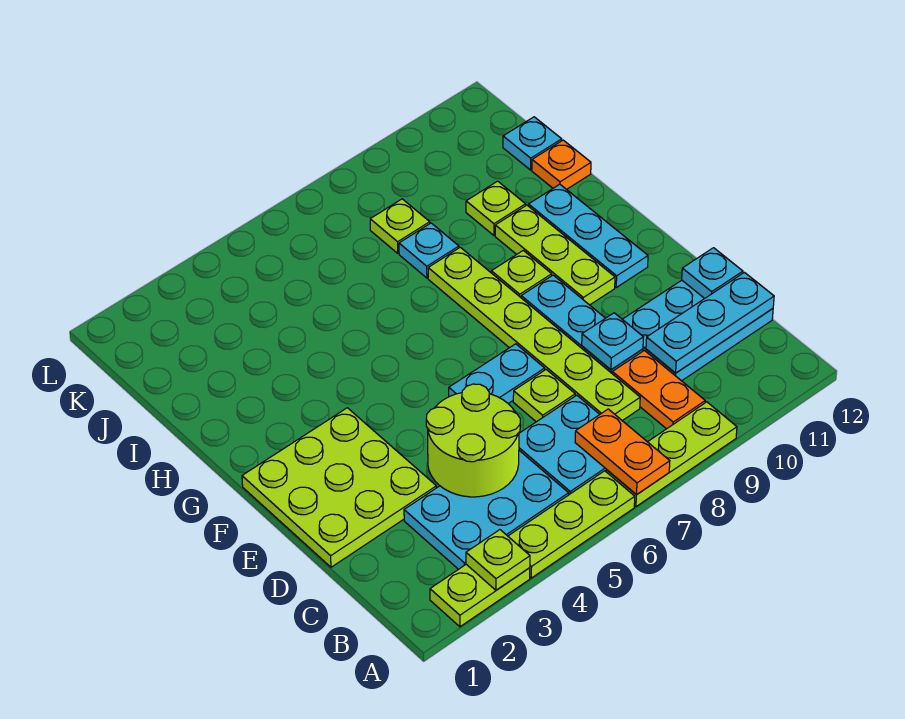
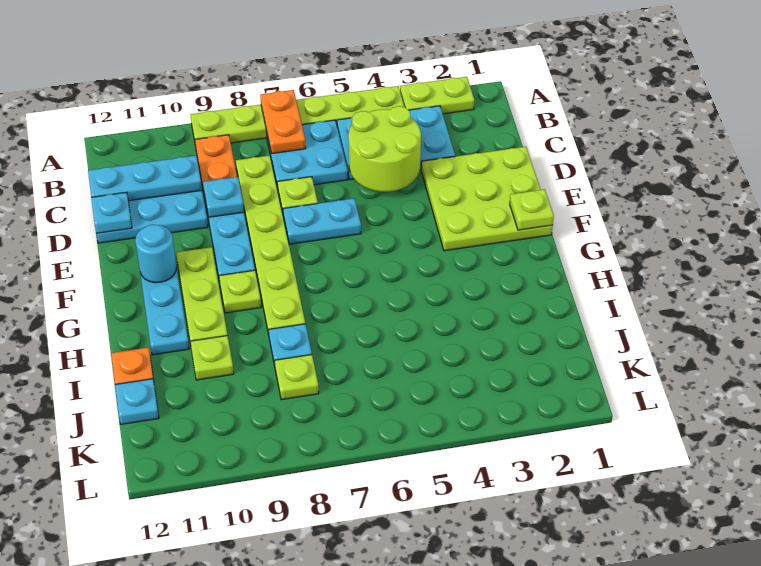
lime plate A3 level 2 -> lime plate F1 level 2
none -> cyan round brick F11 level 2

